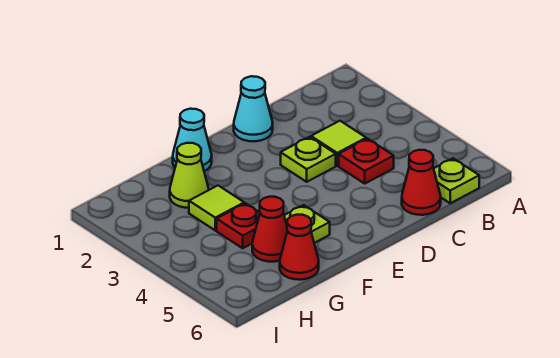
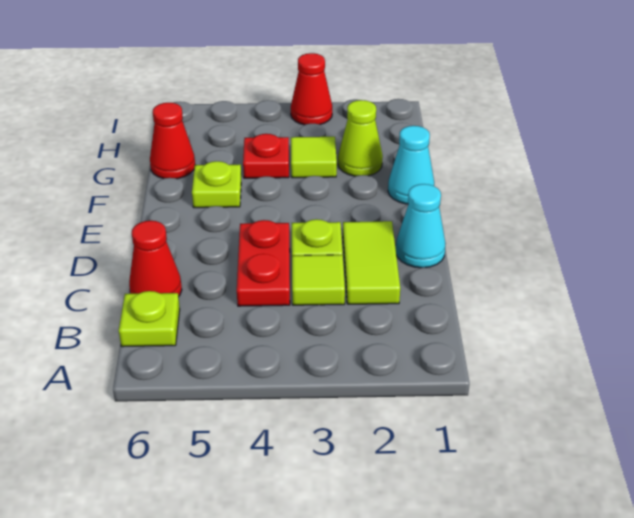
none -> lime tile C2:D2 level 1
red plate C4 level 1 -> red plate C4:D4 level 1
red cone G5 level 1 -> red cone I3 level 1

